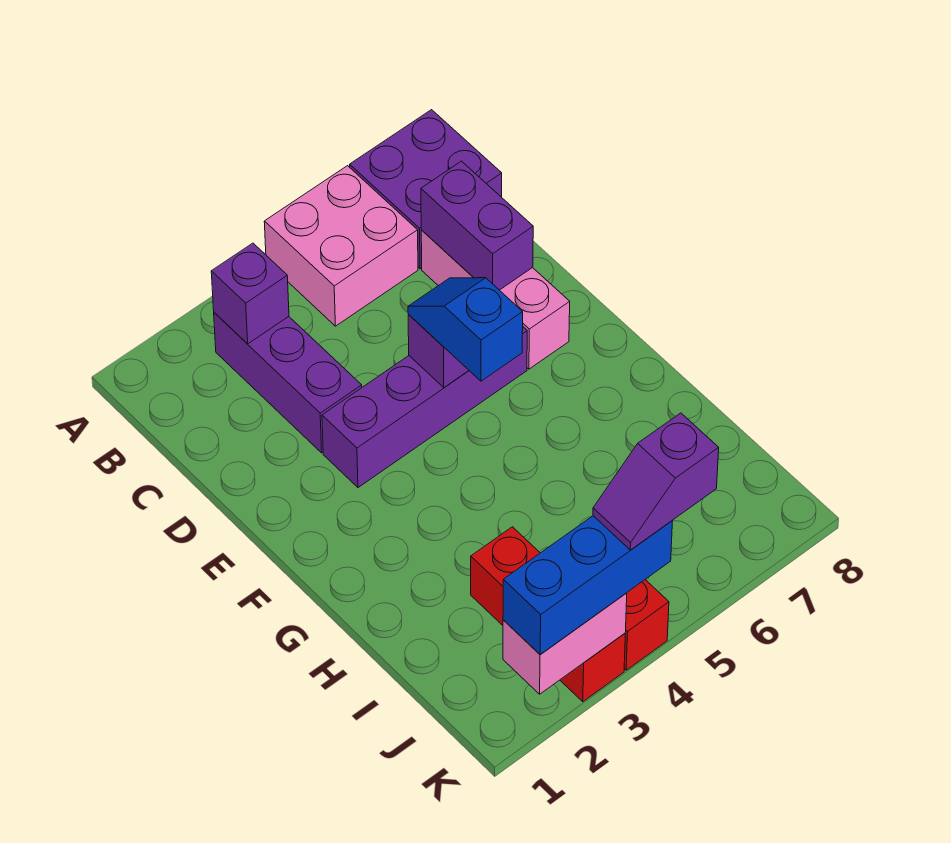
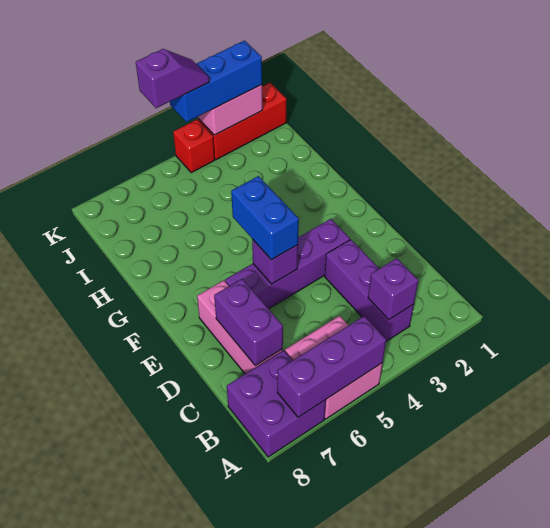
none -> purple brick A5:A7 level 2
blue slope E5:F5 level 3 top F -> blue brick E5:F5 level 3
red brick I3:K3 level 1 -> red brick K1:K3 level 1

